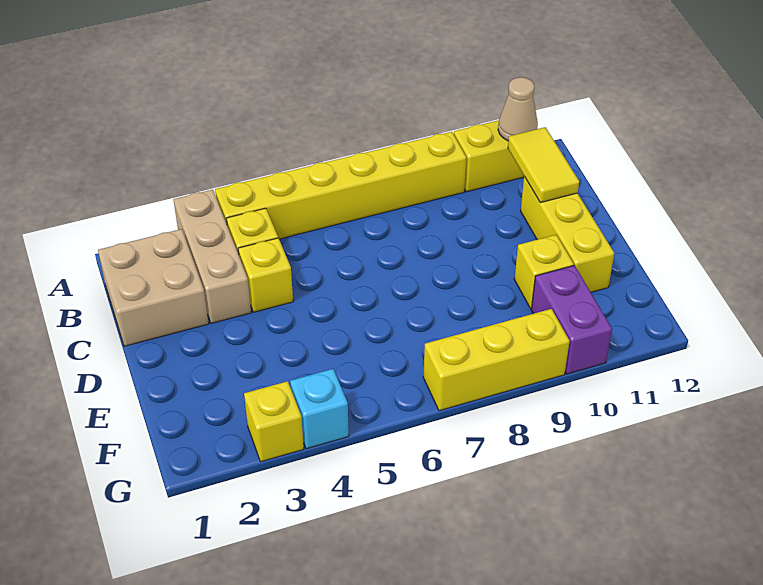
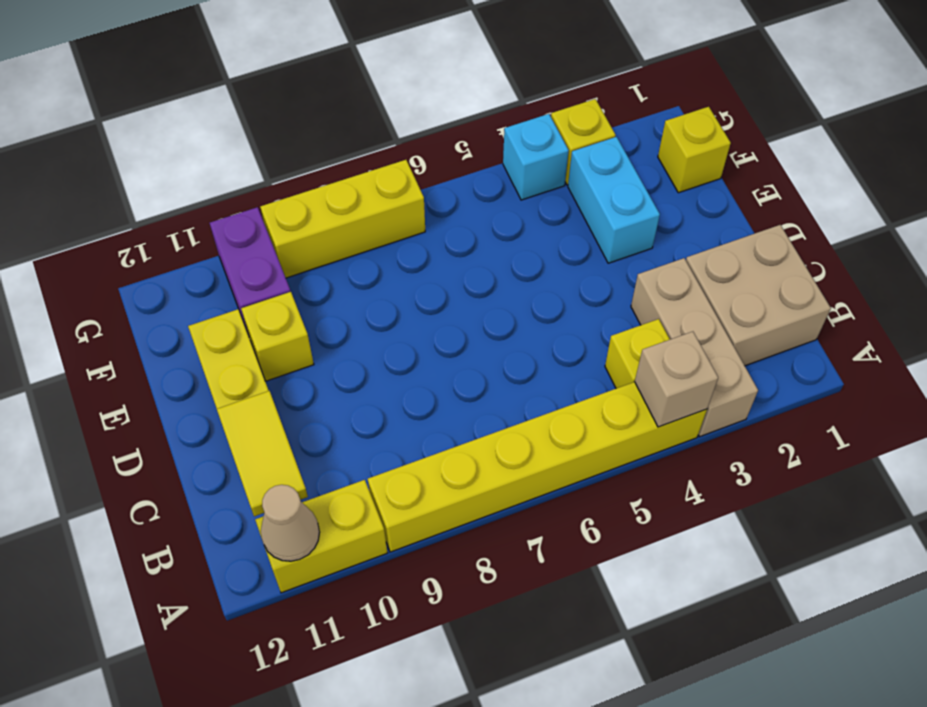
none -> tan brick A4 level 2
yellow brick C4 level 1 -> yellow brick F1 level 1
none -> cyan brick E3:F3 level 1

